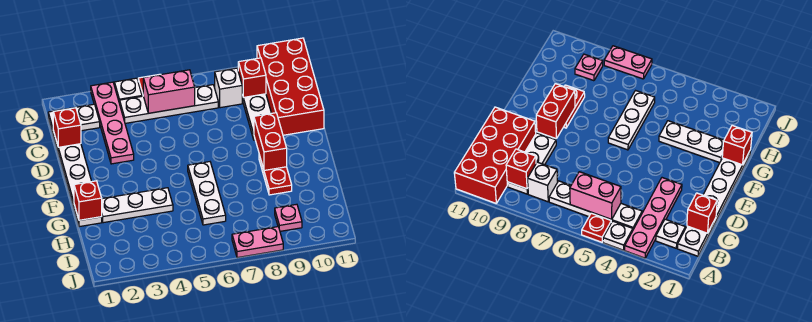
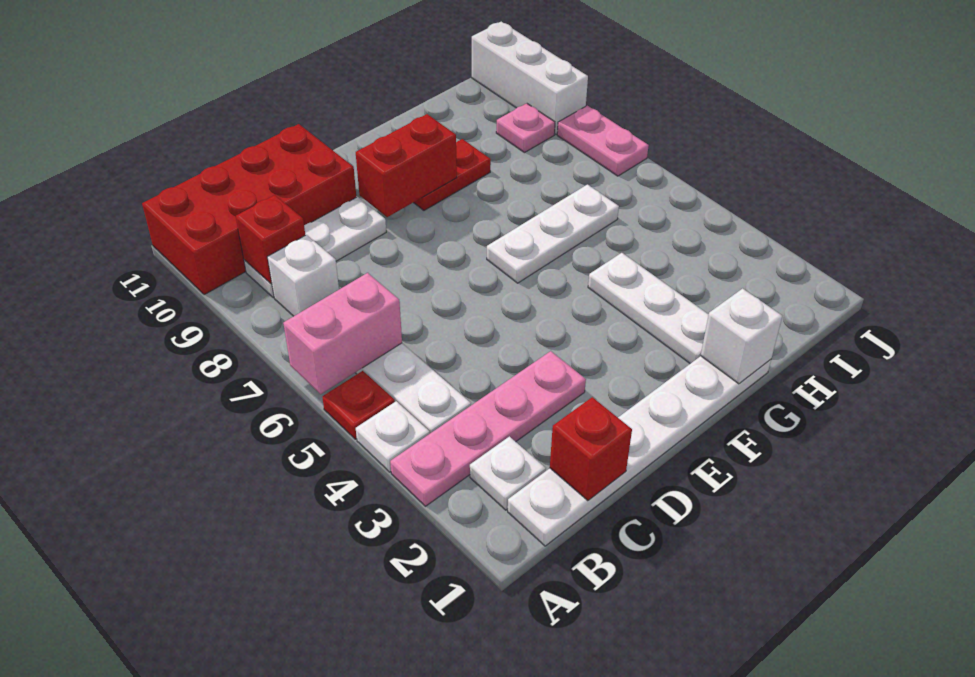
pink brick B5:B6 level 2 -> pink brick A6:B6 level 2
red brick G1 level 2 -> white brick G1 level 2
none -> white brick J9:J11 level 1

